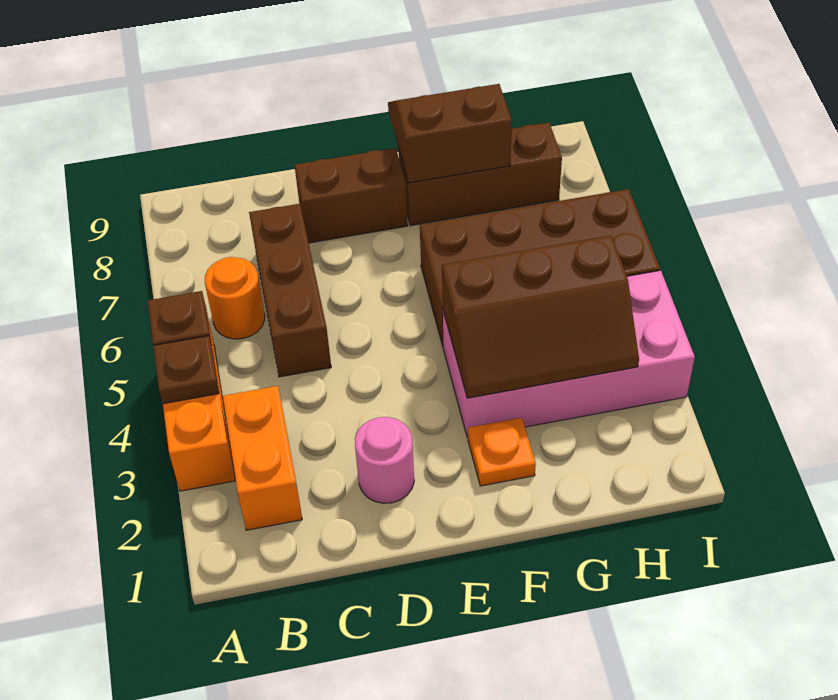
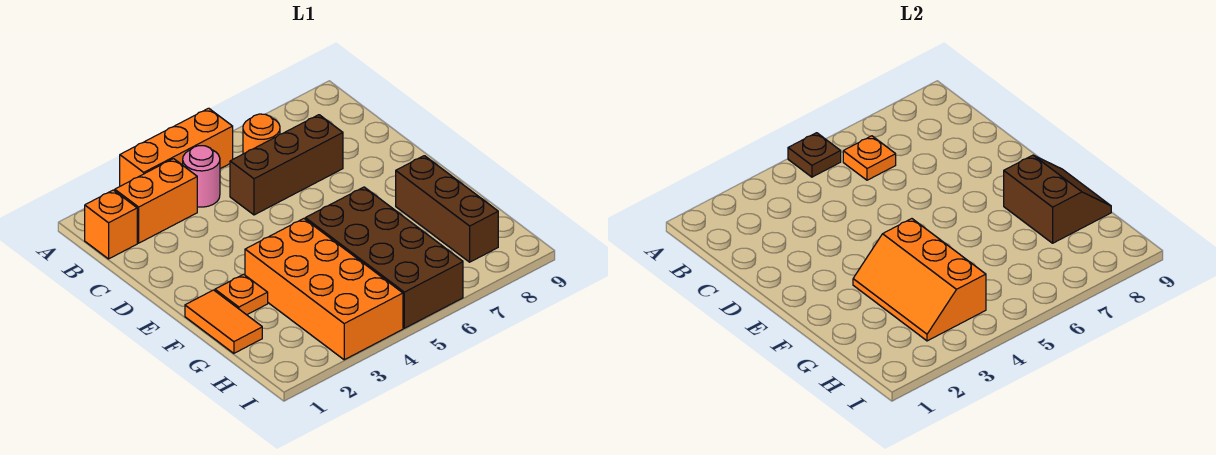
brown plate A4 level 2 -> none
none -> orange brick B1 level 1
none -> orange plate B6 level 2
pink round brick D2 level 1 -> pink round brick B4 level 1
brown brick D8:E8 level 1 -> none
none -> orange tile F1:G1 level 1
pink brick F3:I4 level 1 -> orange brick F3:I4 level 1
brown slope F3:H4 level 2 top 4 -> orange slope F3:H4 level 2 top 4

